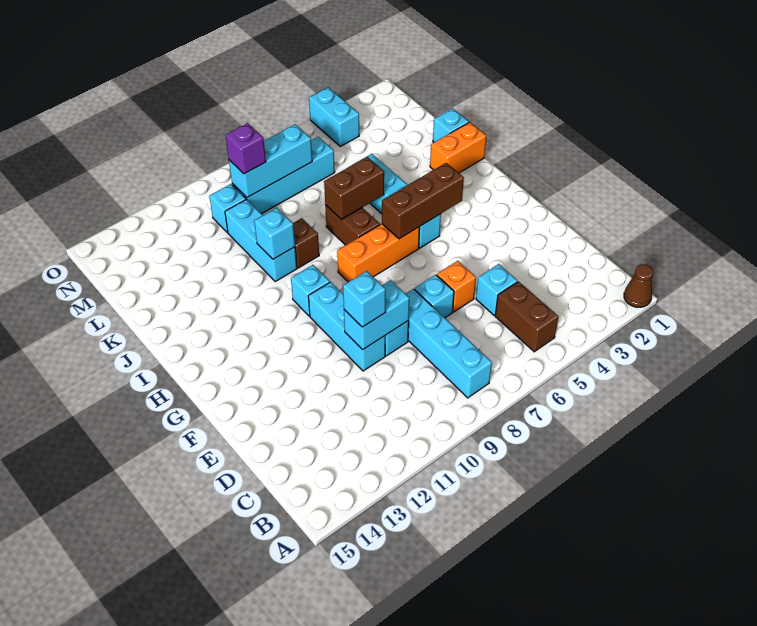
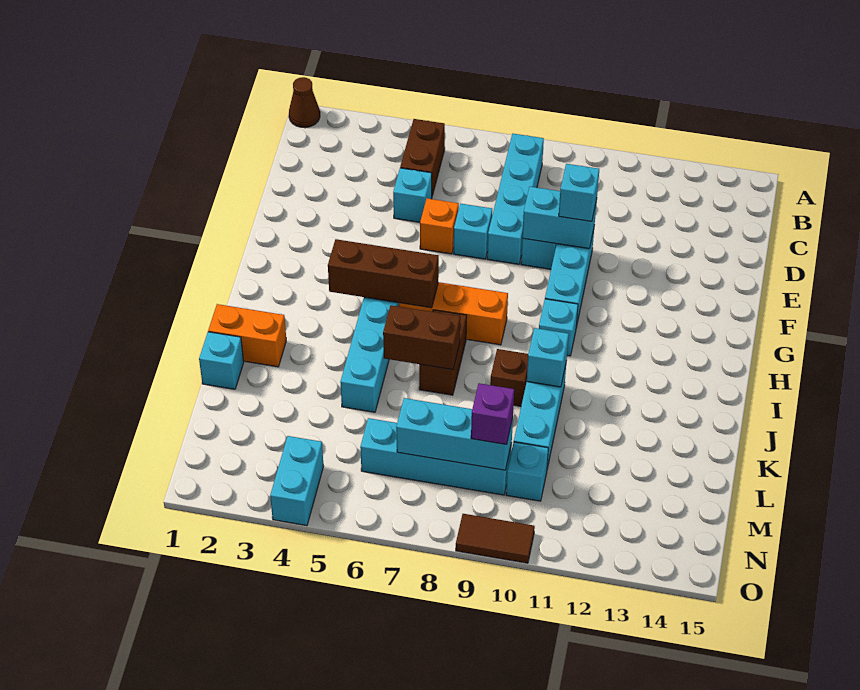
none -> brown tile O9:O10 level 1

